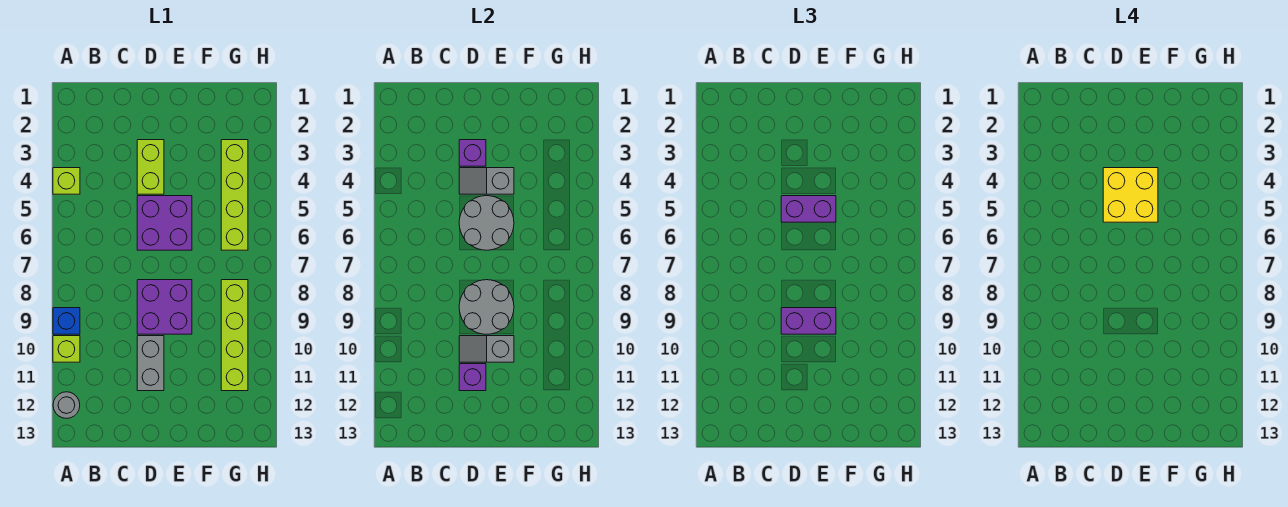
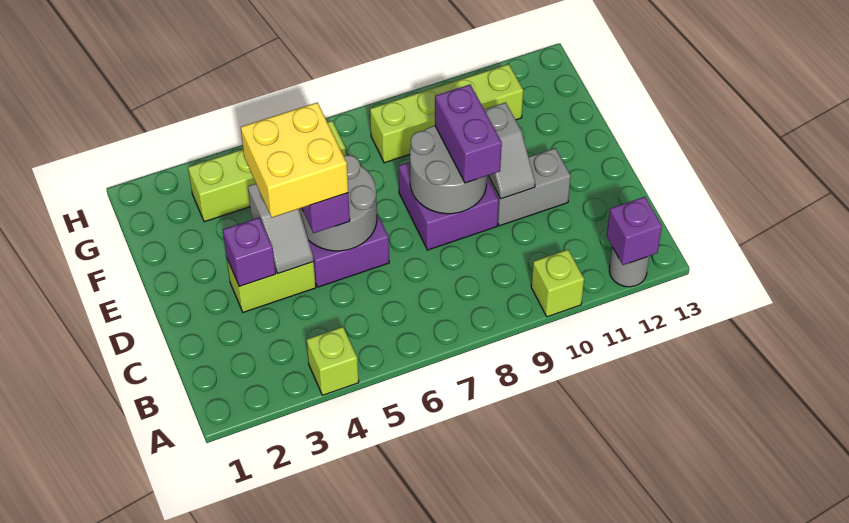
blue brick A9 level 1 -> none
purple brick D11 level 2 -> purple brick A12 level 2

